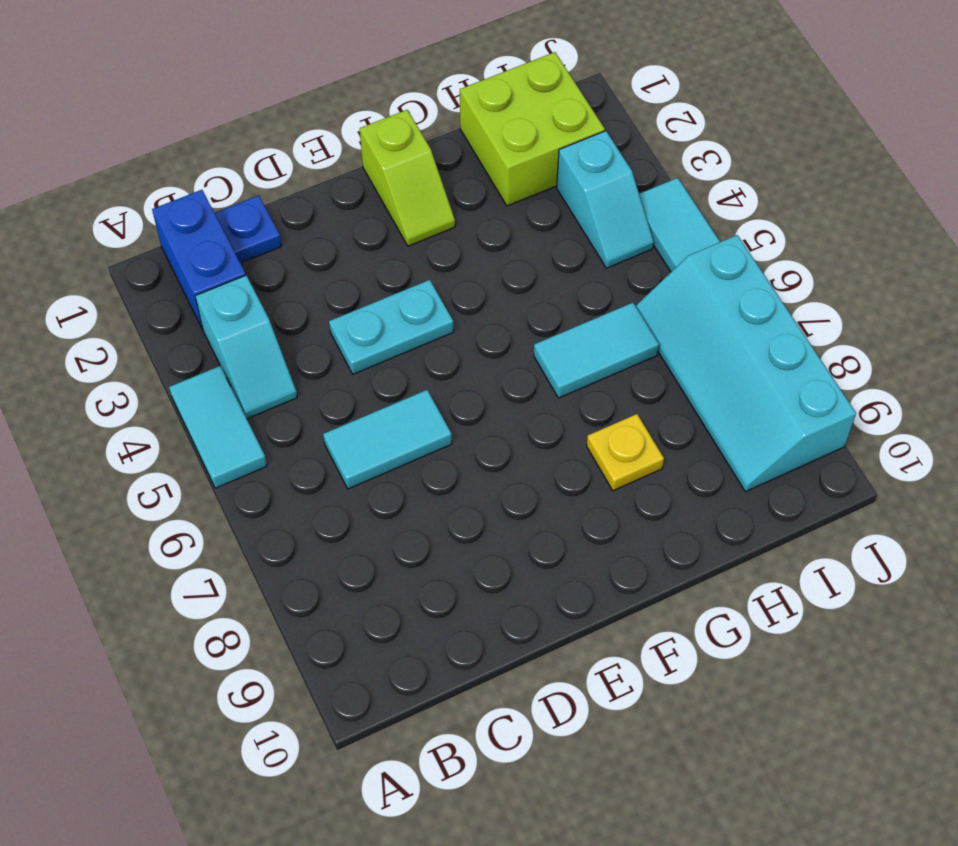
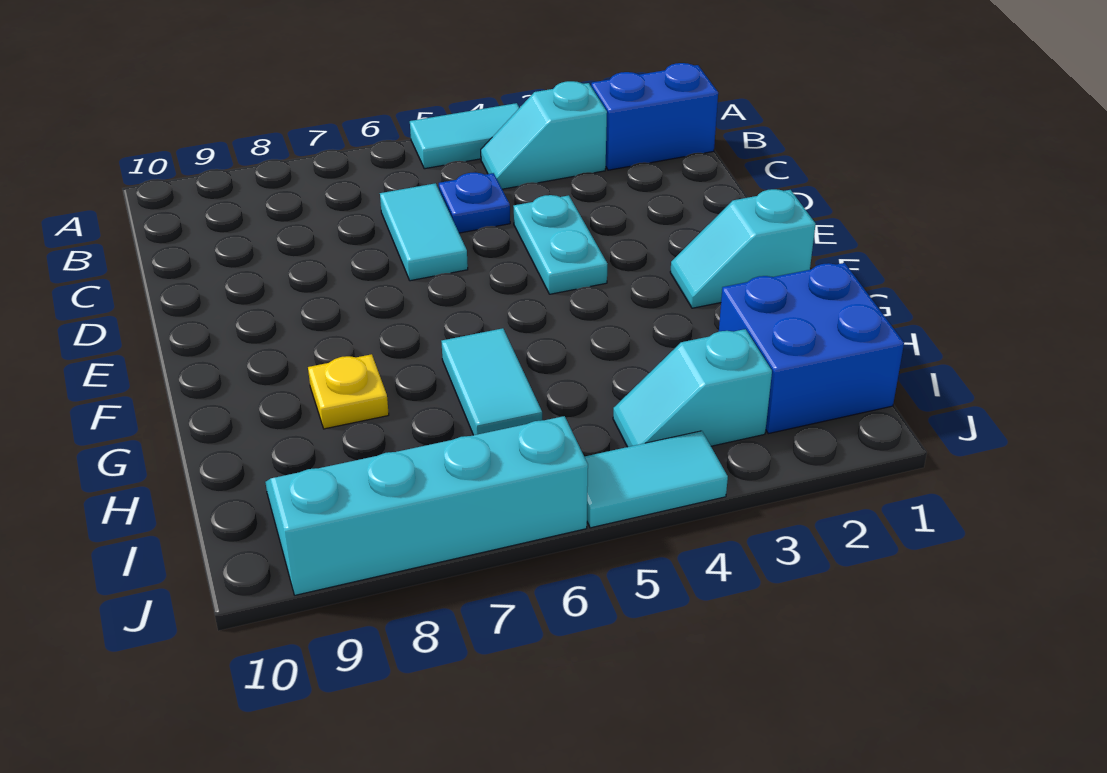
blue plate C1 level 1 -> blue plate C5 level 1
lime slope F1:F2 level 1 top 1 -> cyan slope F1:F2 level 1 top 1
lime brick H1:I2 level 1 -> blue brick H1:I2 level 1

